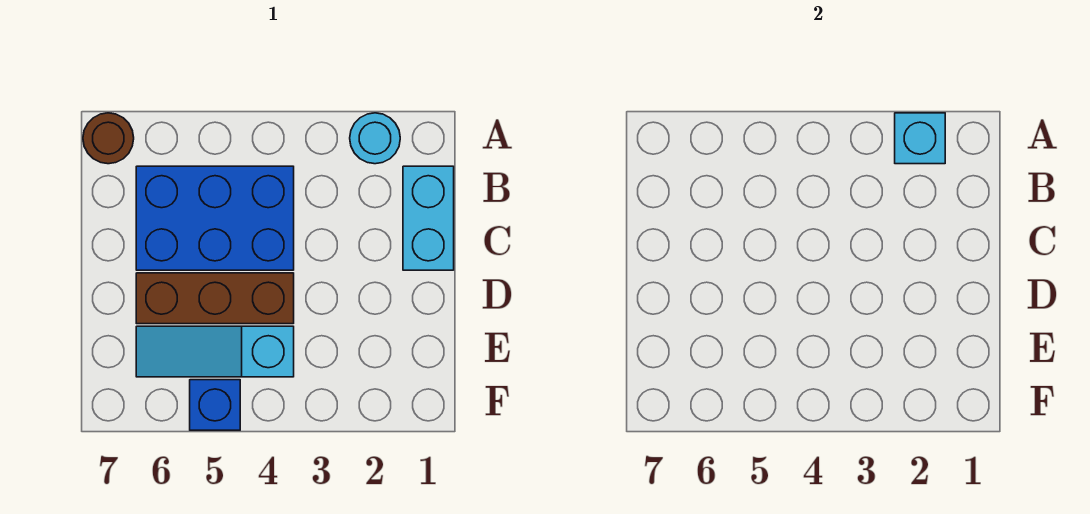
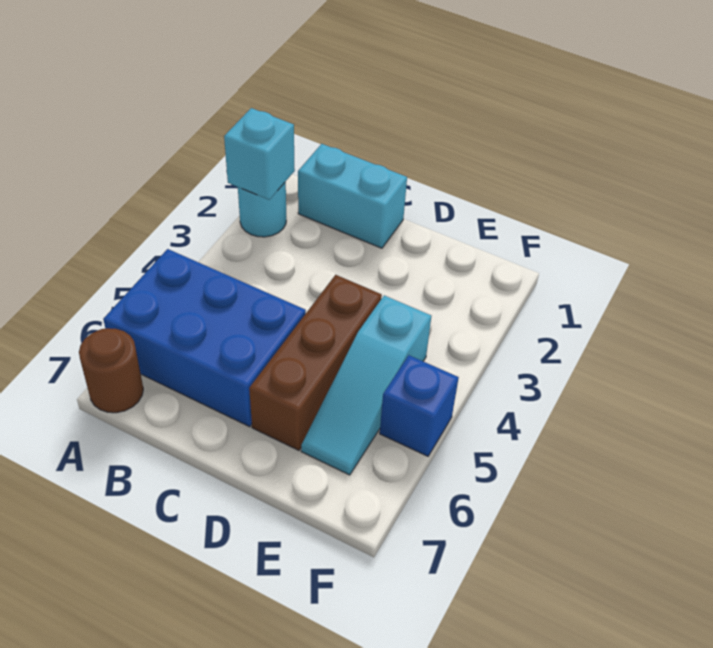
blue brick B4:C6 level 1 -> blue brick A5:C6 level 1

